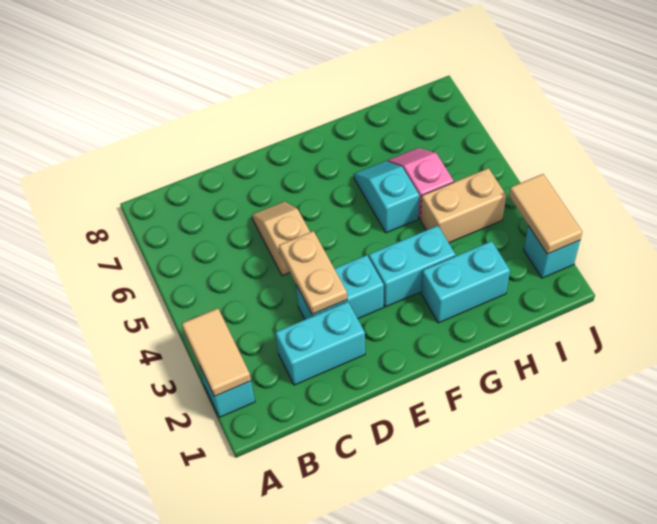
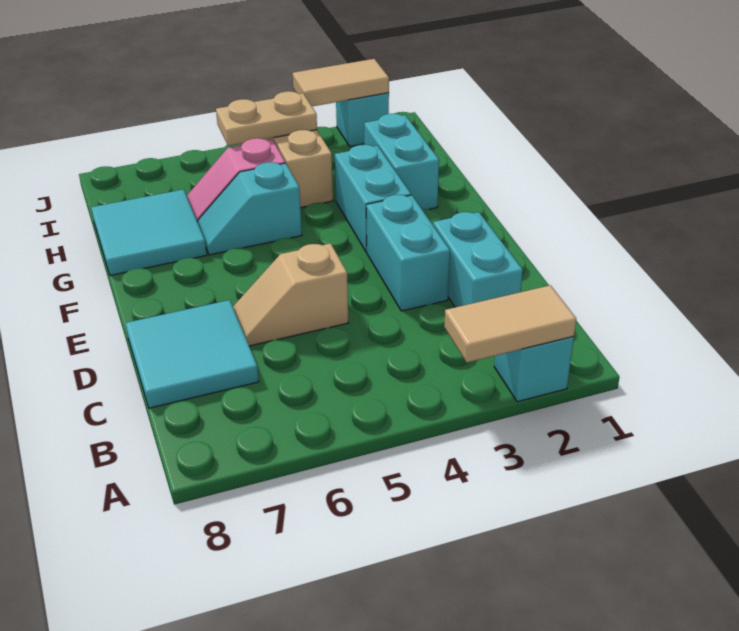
none -> cyan tile C7:D8 level 1
tan plate D3:D4 level 2 -> tan plate I4:I5 level 2
none -> cyan tile G7:H8 level 1

